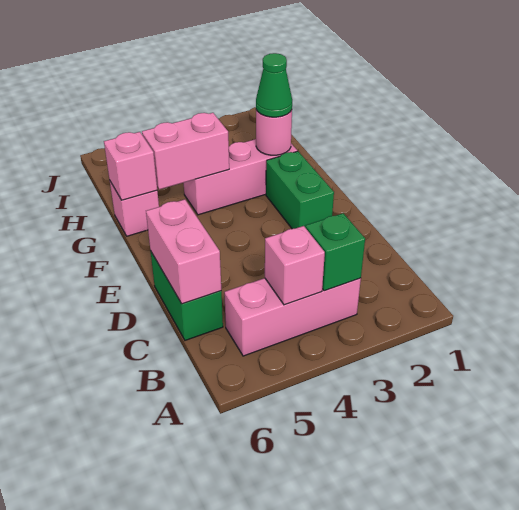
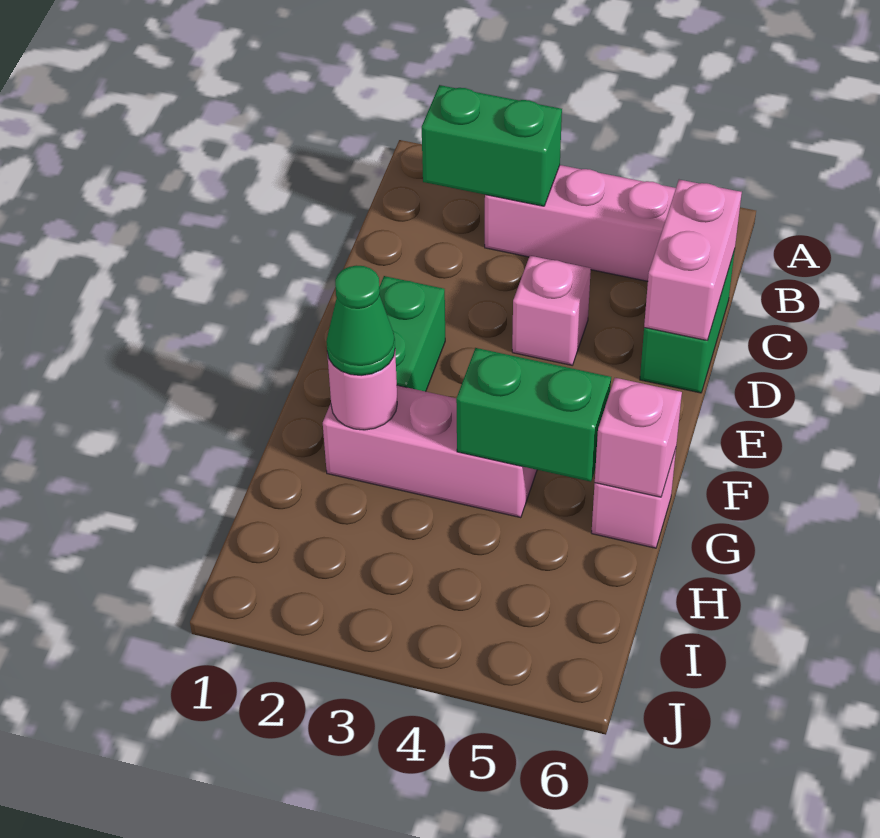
green brick B3 level 2 -> green brick B2:B3 level 2
pink brick B4 level 2 -> pink brick D4 level 1
pink brick G4:G5 level 2 -> green brick G4:G5 level 2

